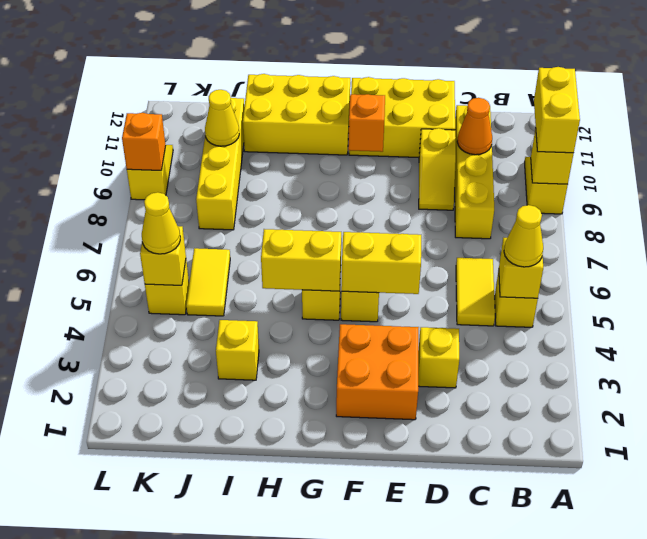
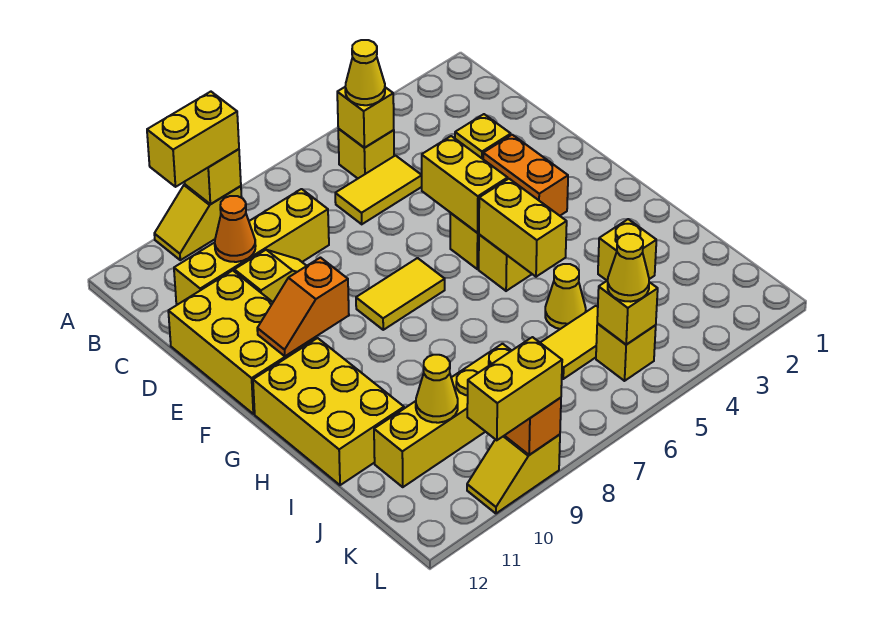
orange brick E2:F3 level 1 -> orange brick E3:F3 level 1
none -> yellow tile F7:F8 level 1
none -> yellow cone I5 level 1
none -> yellow brick L9:L10 level 3

